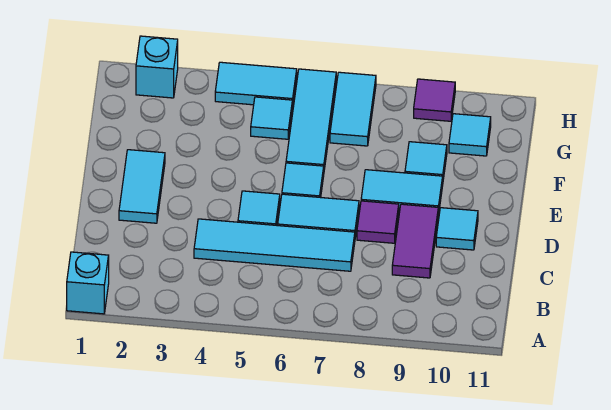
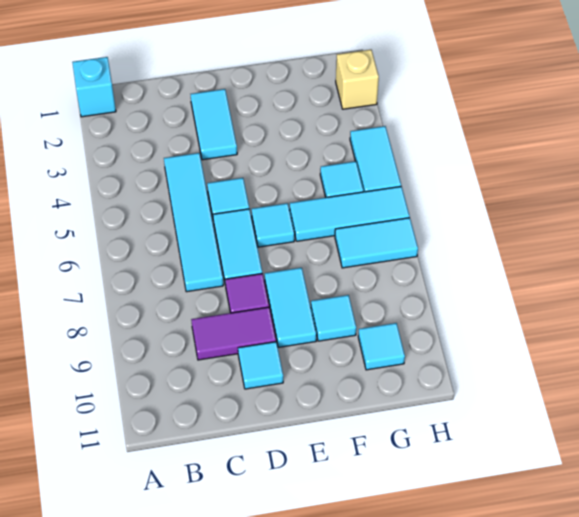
cyan tile D2:E2 level 1 -> cyan tile D2:D3 level 1
cyan brick H2 level 1 -> tan brick H2 level 1
purple tile H9 level 1 -> none

